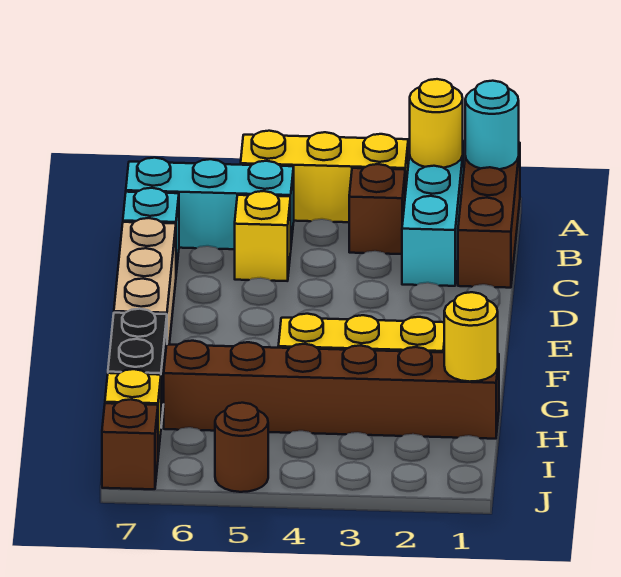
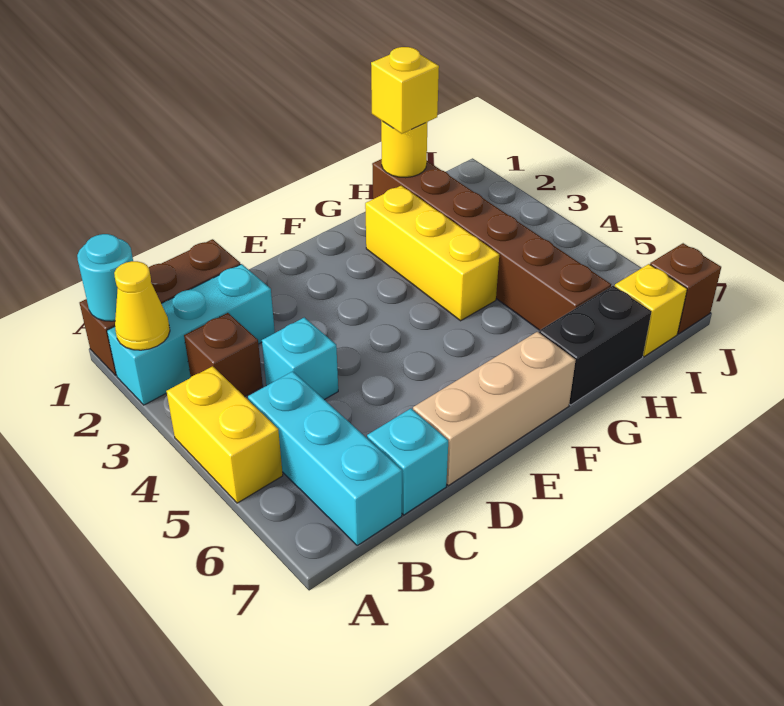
yellow round brick A2 level 2 -> yellow cone A2 level 2
yellow brick A3:A5 level 1 -> yellow brick A4:A5 level 1
none -> cyan brick C4 level 1
yellow brick C5 level 1 -> yellow brick H1 level 3
brown round brick J5 level 1 -> none

